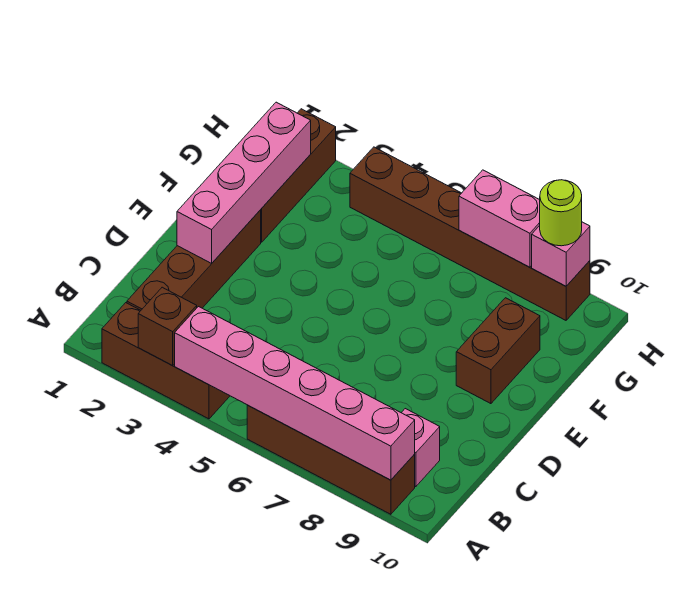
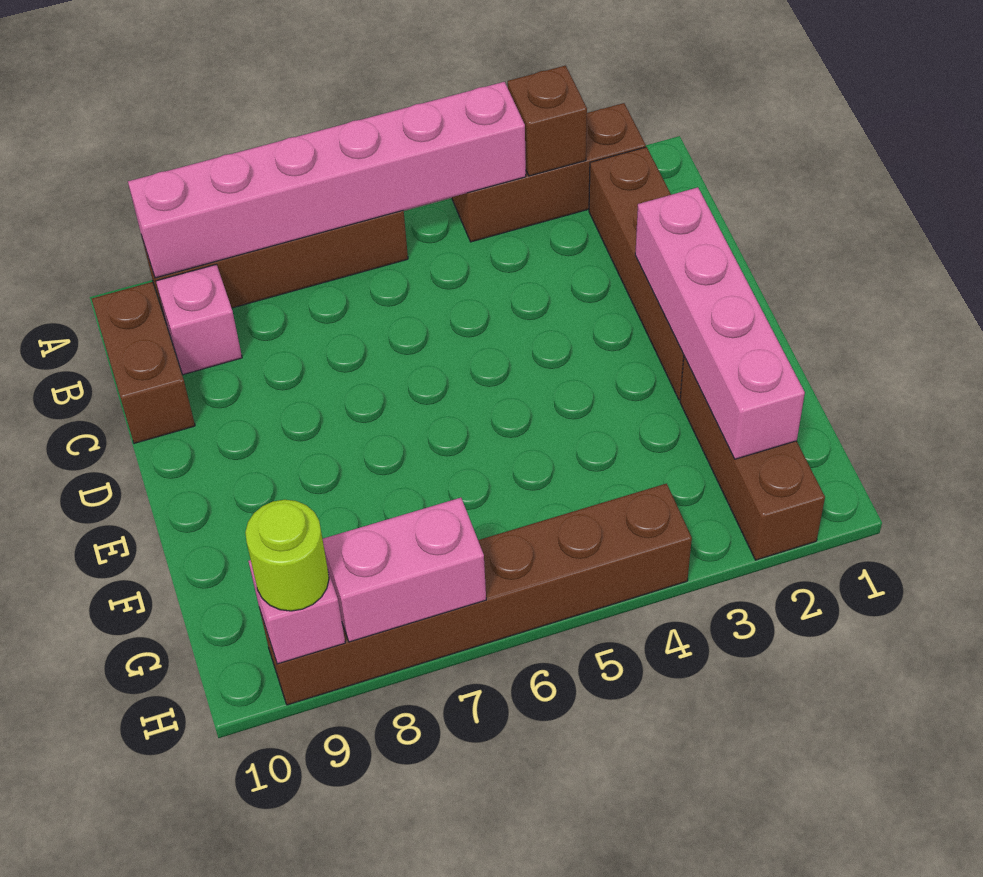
brown brick E9:F9 level 1 -> brown brick B10:C10 level 1

